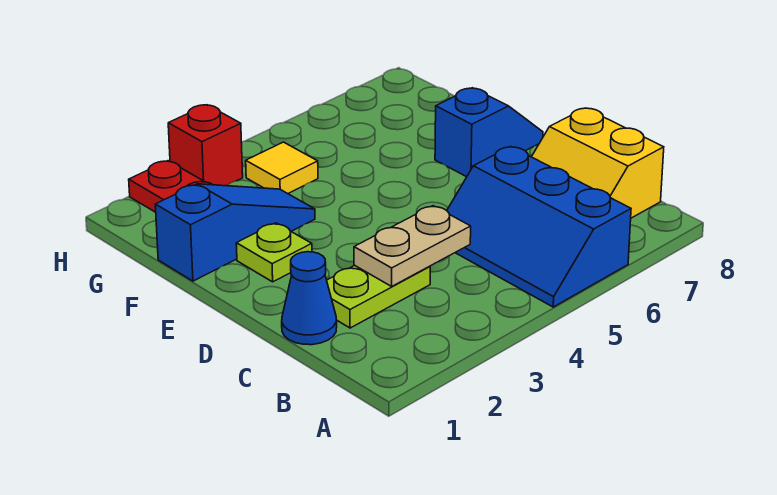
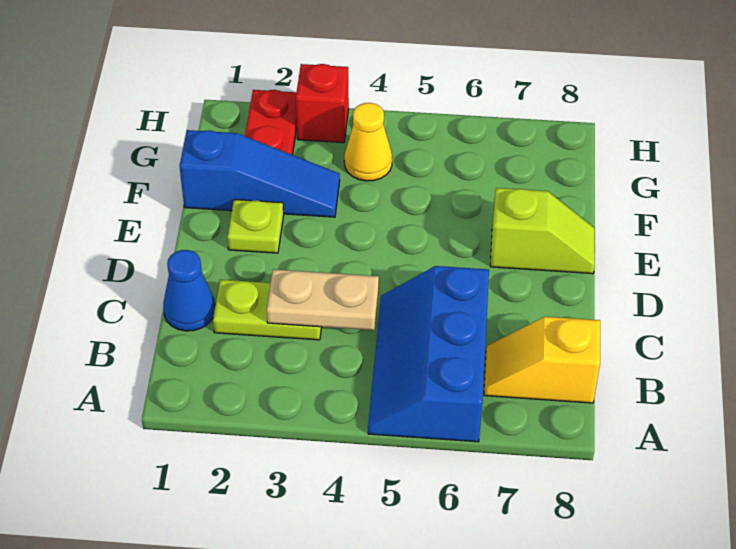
yellow slope B7:C8 level 1 top 8 -> yellow slope B7:B8 level 1 top 8
blue slope E7:E8 level 1 top 7 -> lime slope E7:E8 level 1 top 7
yellow tile G4 level 1 -> yellow cone G4 level 1

